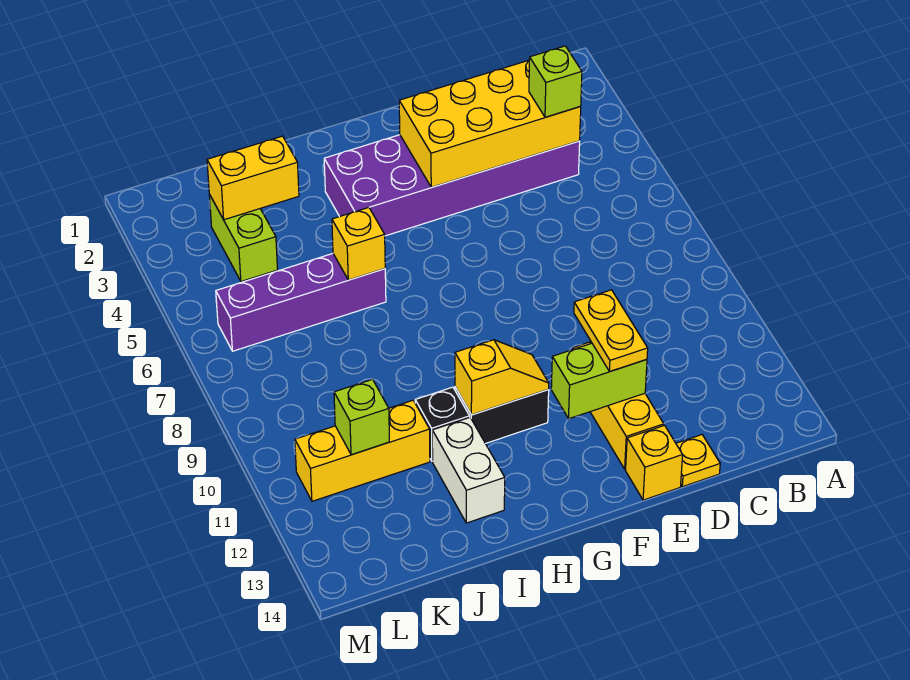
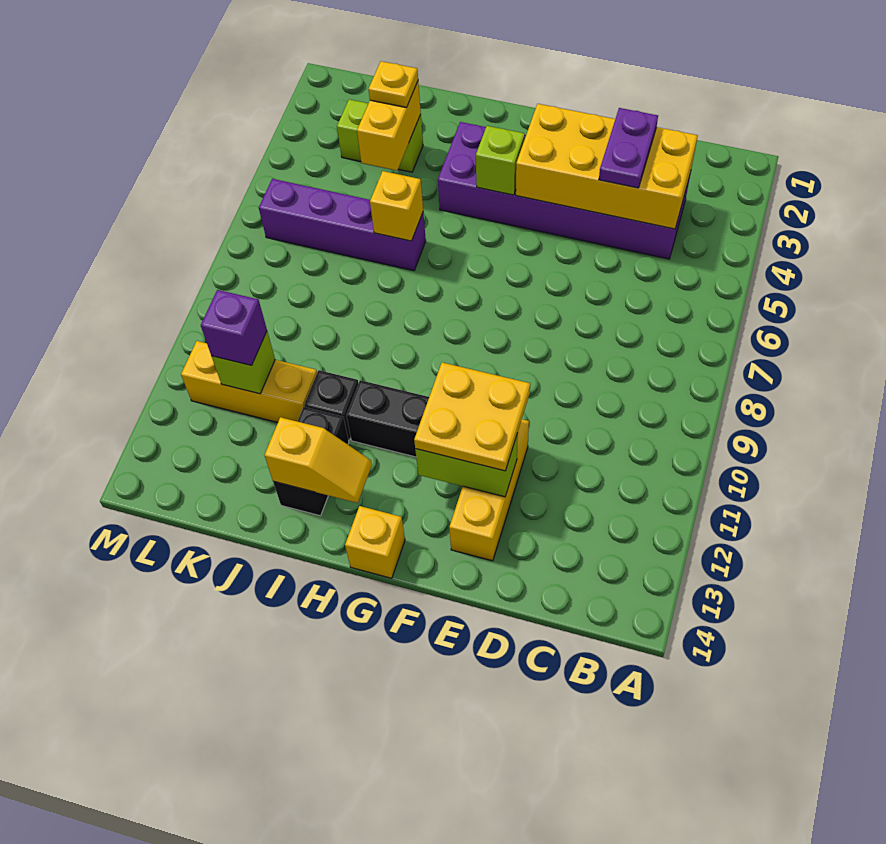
lime brick C4 level 3 -> lime brick G4 level 2
none -> purple plate D3:D4 level 3
yellow plate D14 level 1 -> yellow plate J3 level 3
yellow plate E11:E12 level 3 -> yellow plate E11:F12 level 3
yellow brick E14 level 1 -> yellow brick G14 level 1
yellow slope G11:H11 level 2 top H -> yellow slope H13:I13 level 2 top I
white brick I12:I13 level 1 -> black brick I12:I13 level 1
yellow brick J3:K3 level 2 -> yellow brick J3:J4 level 2
lime brick K3:K4 level 1 -> lime brick J3:K3 level 1
none -> purple brick K11 level 3

